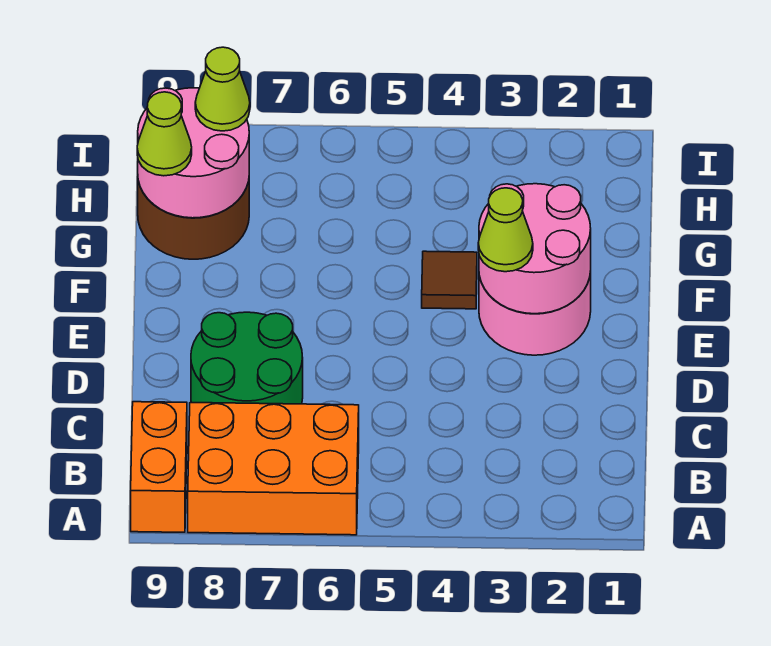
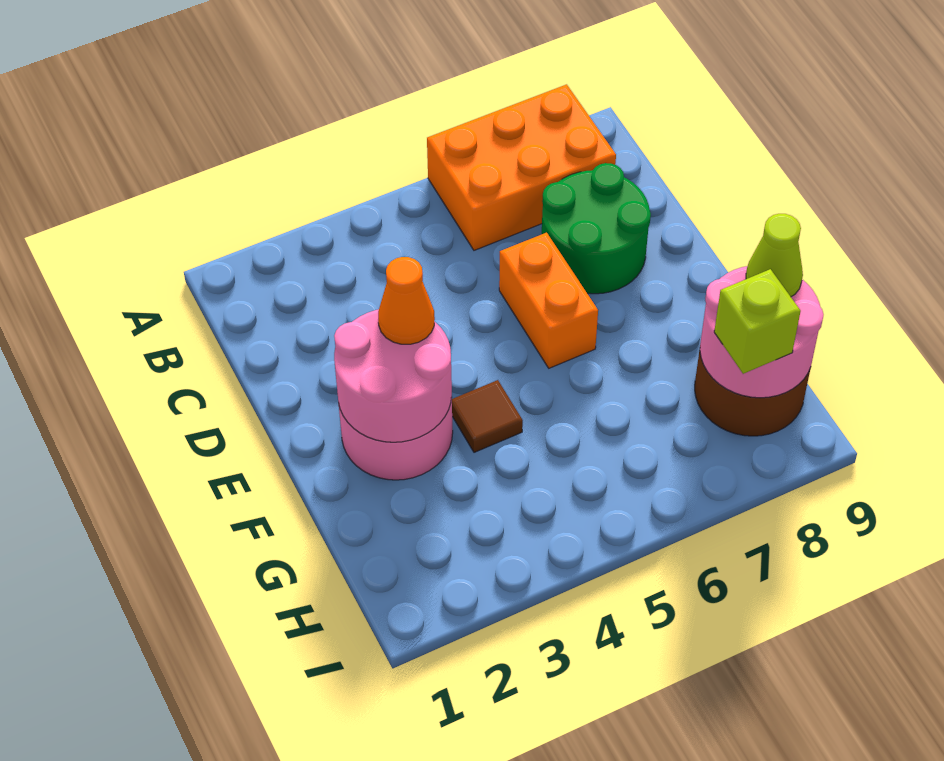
orange brick A9:B9 level 1 -> orange brick D6:E6 level 1
lime cone E3 level 3 -> orange cone E3 level 3
lime cone H8 level 3 -> lime brick H8 level 3

